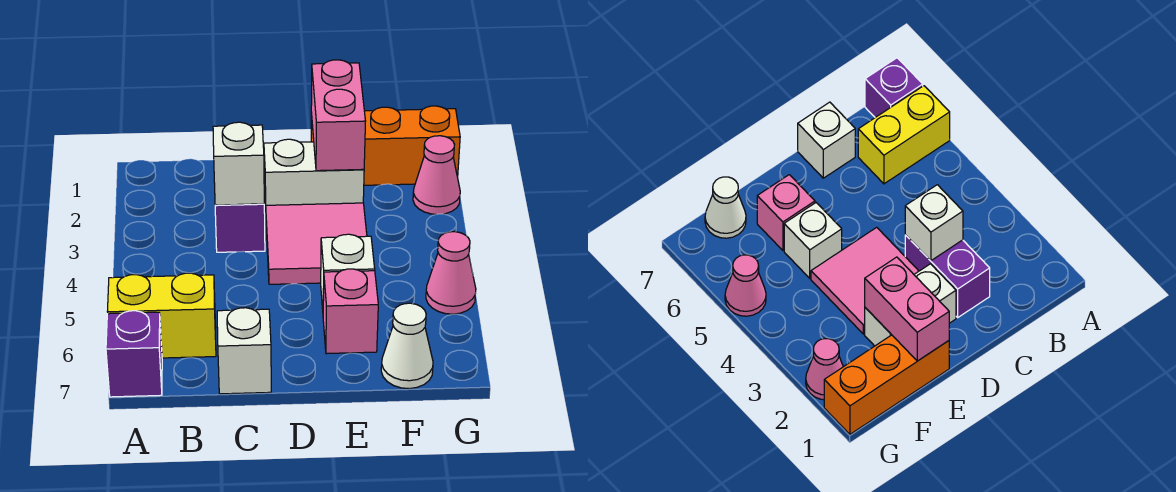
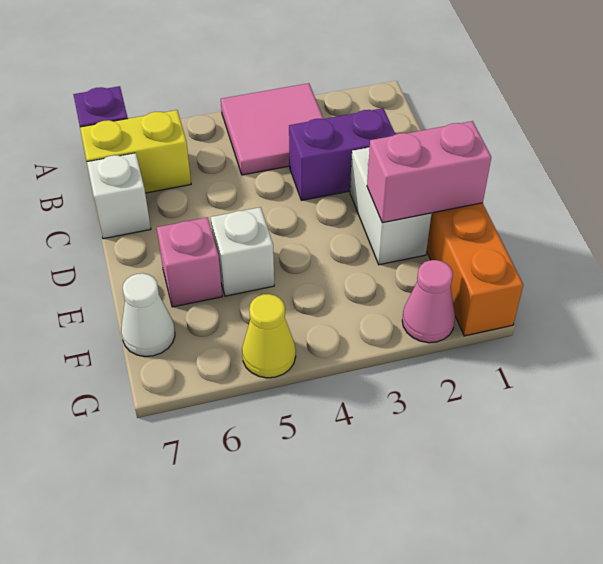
yellow brick A6:B6 level 1 -> yellow brick B6:B7 level 1
white brick C3 level 2 -> none
pink tile D3:E4 level 1 -> pink tile A3:B4 level 1
pink cone G5 level 1 -> yellow cone G5 level 1

